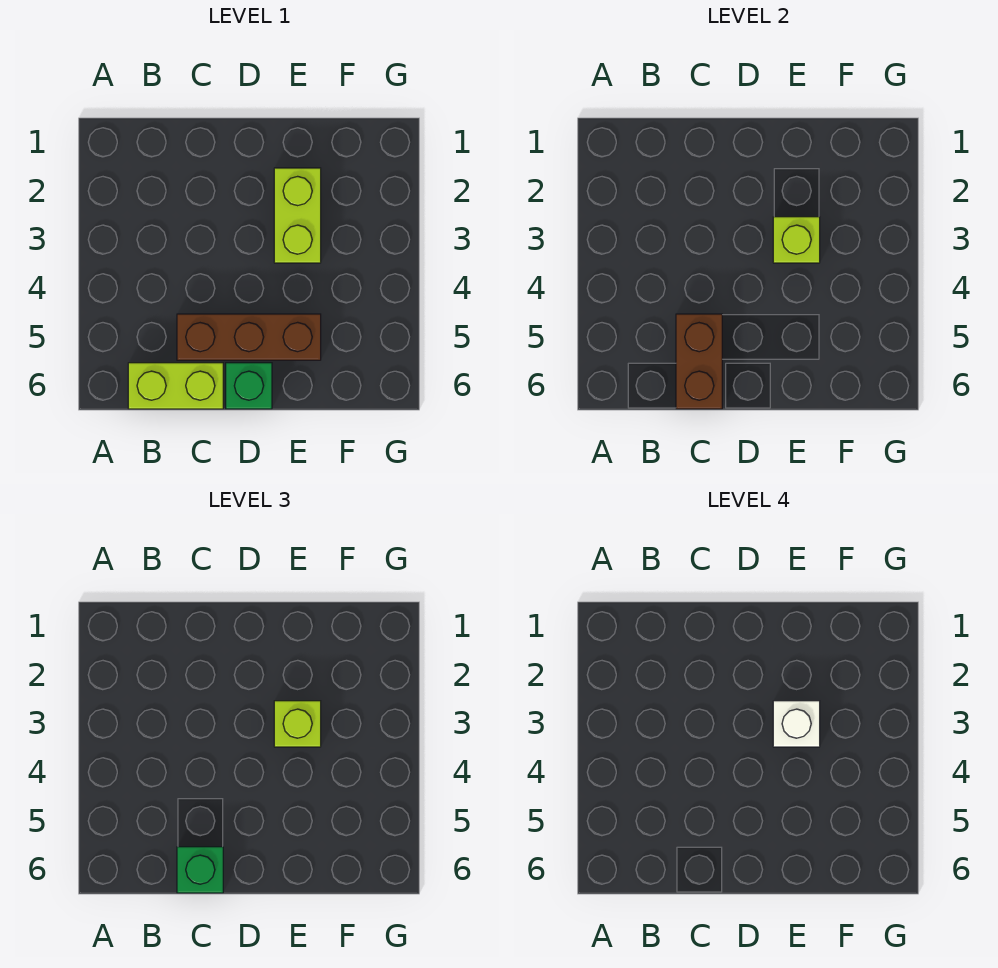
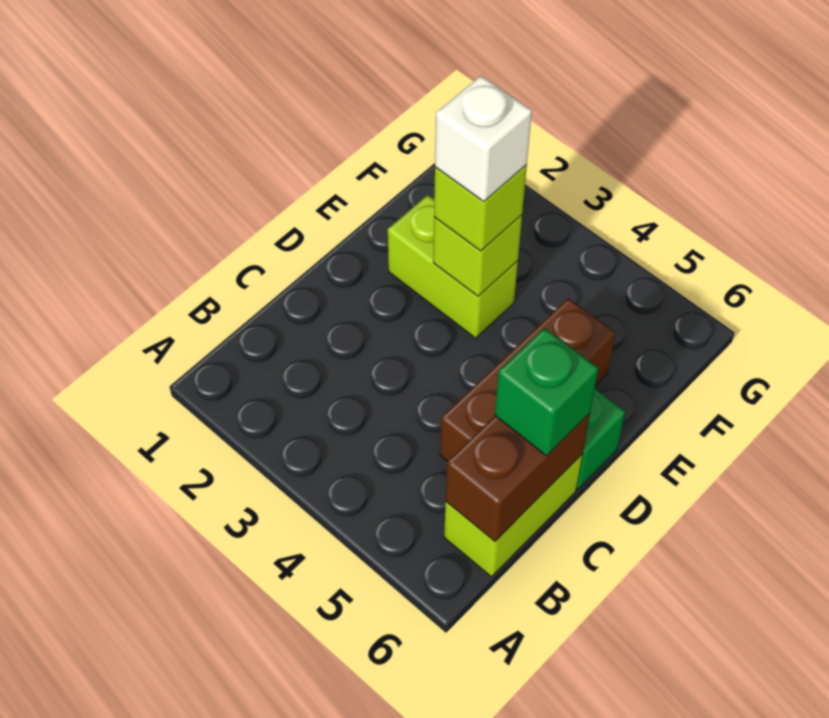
brown brick C5:C6 level 2 -> brown brick B6:C6 level 2

